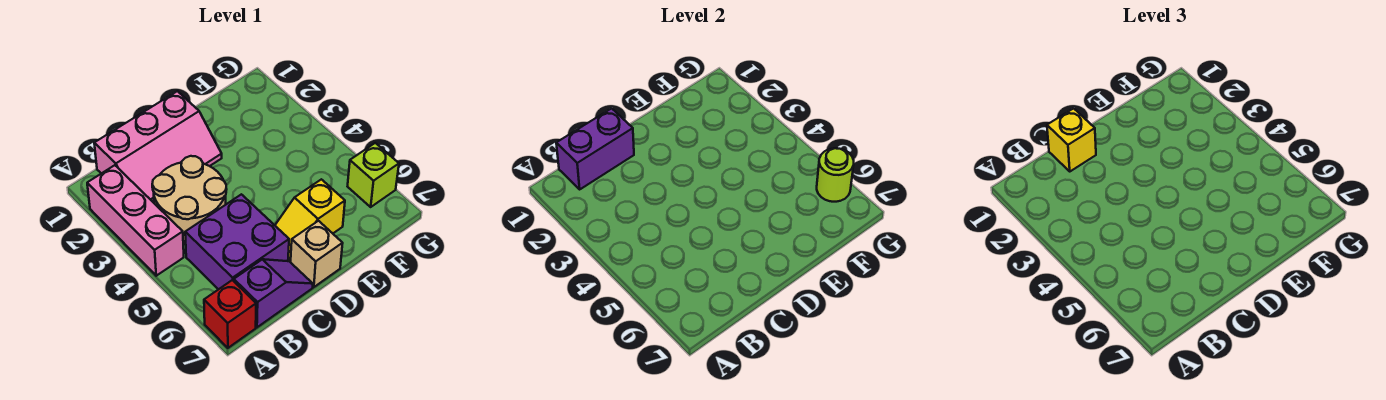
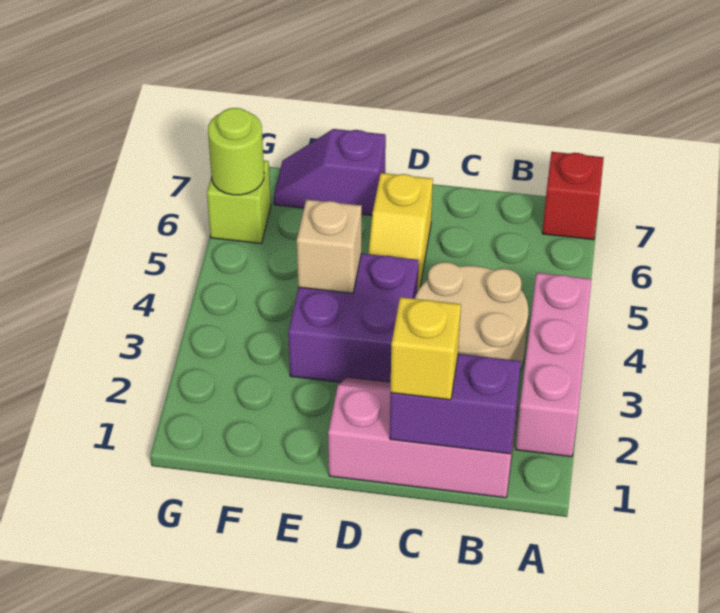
purple brick B5:C6 level 1 -> purple brick D3:E4 level 1
purple slope B7:C7 level 1 top B -> purple slope E7:F7 level 1 top E
yellow slope D6:E6 level 1 top E -> yellow slope D5:D6 level 1 top 6
tan brick D7 level 1 -> tan brick E4 level 2

